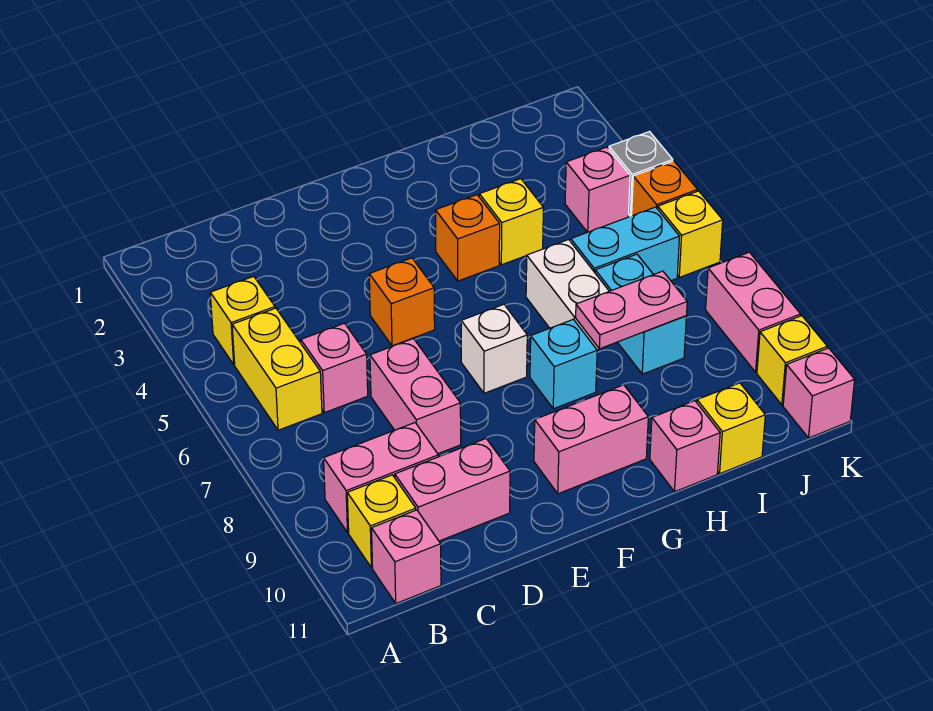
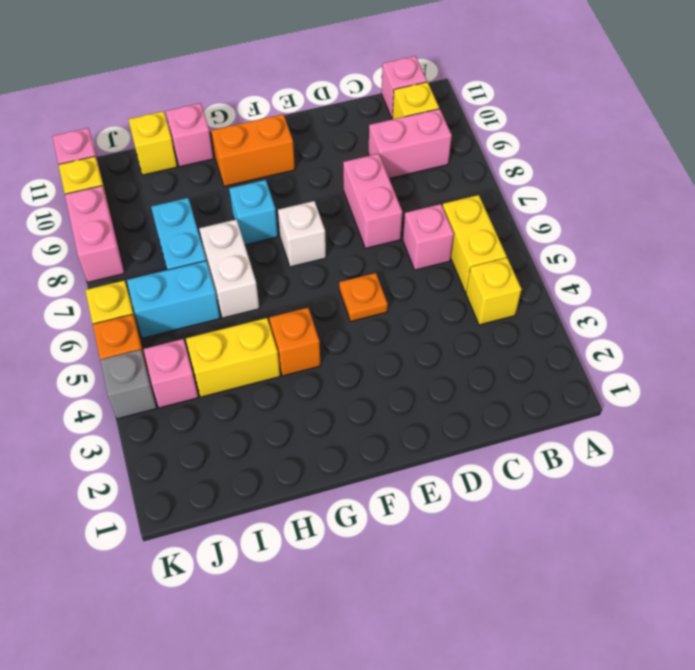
pink brick C10:D10 level 1 -> none
orange brick E5 level 1 -> orange plate E5 level 1
pink brick F10:G10 level 1 -> orange brick F10:G10 level 1
yellow brick H4 level 1 -> yellow brick H4:I4 level 1
pink plate H8:I8 level 2 -> none

